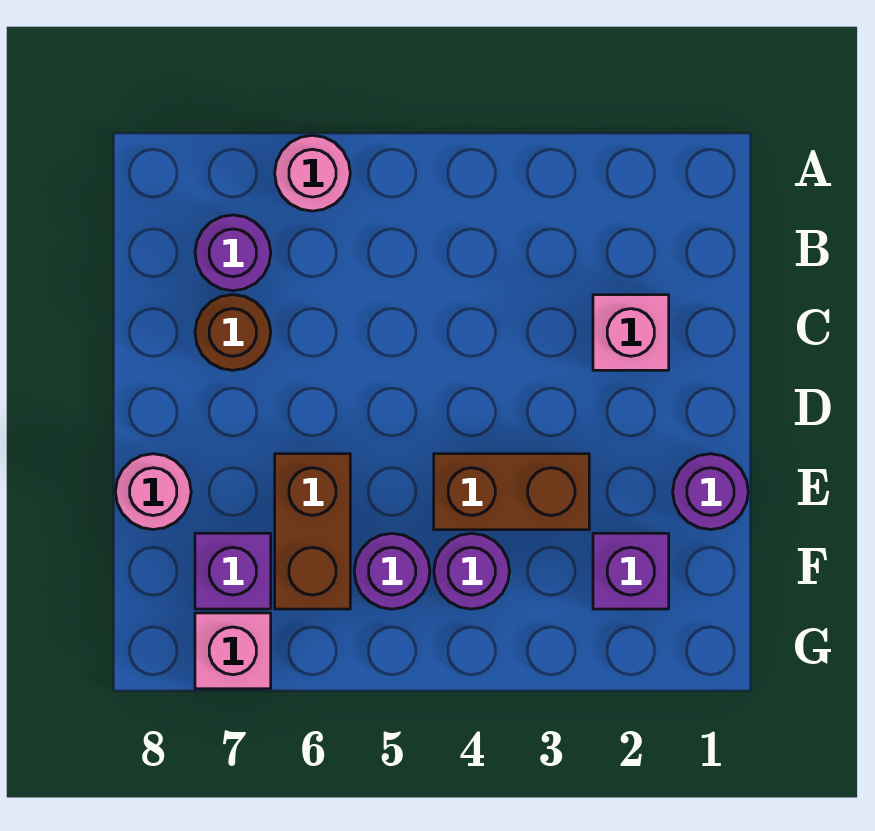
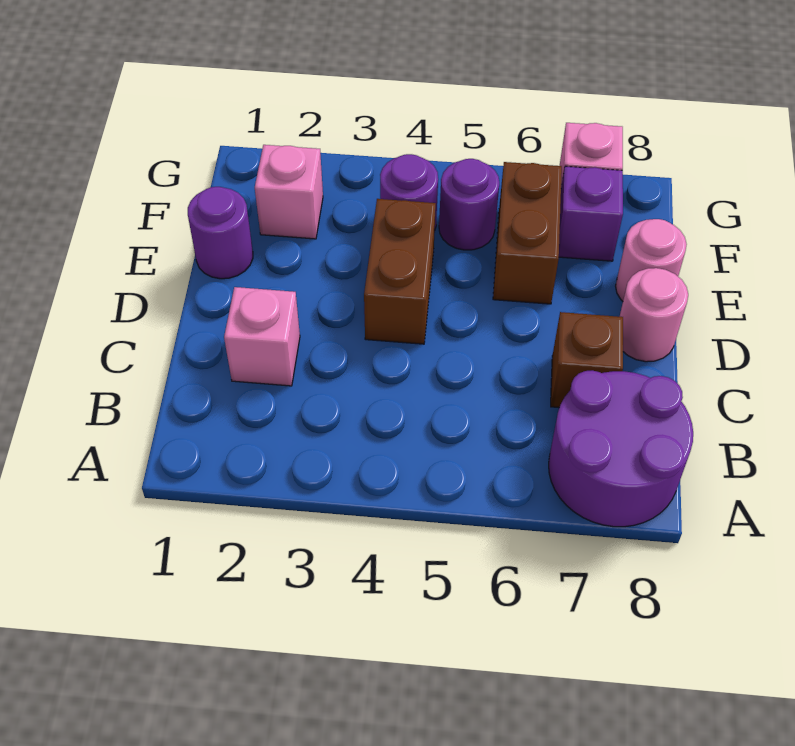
pink round brick A6 level 1 -> pink round brick D8 level 1
purple round brick B7 level 1 -> purple round brick A7:B8 level 1
brown round brick C7 level 1 -> brown brick C7 level 1
brown brick E3:E4 level 1 -> brown brick D4:E4 level 1
purple brick F2 level 1 -> pink brick F2 level 1

